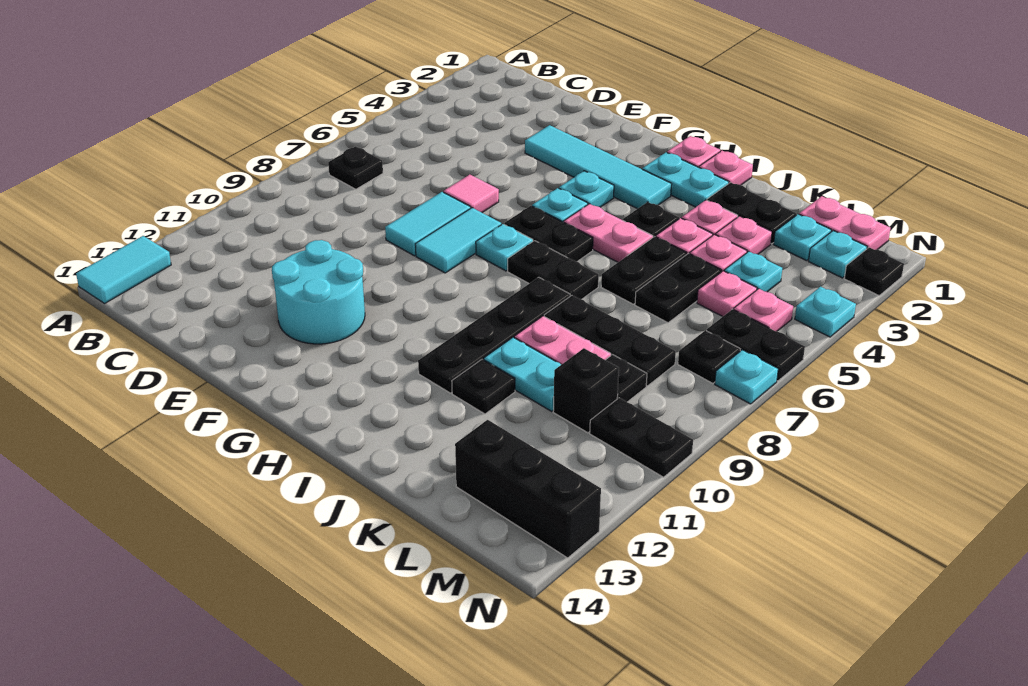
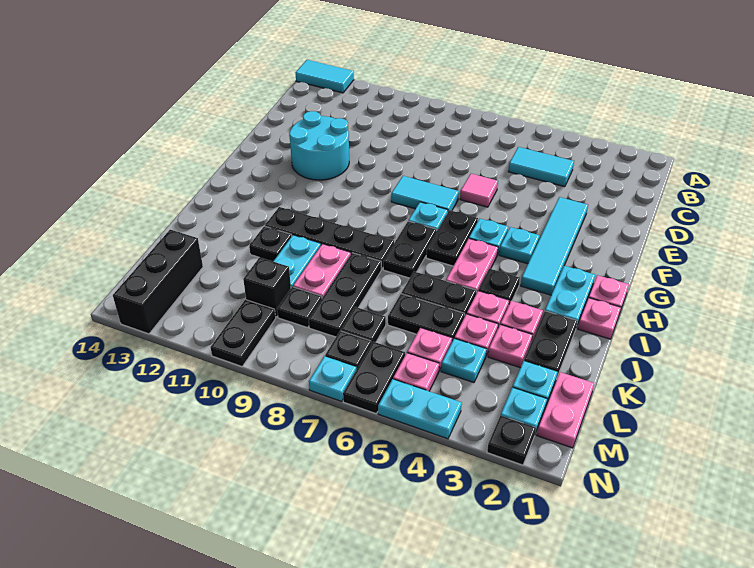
black plate B7 level 1 -> black plate L7 level 1
cyan tile E7:E8 level 1 -> cyan tile C4:C5 level 1
cyan plate N4 level 1 -> cyan plate N4:N5 level 1

